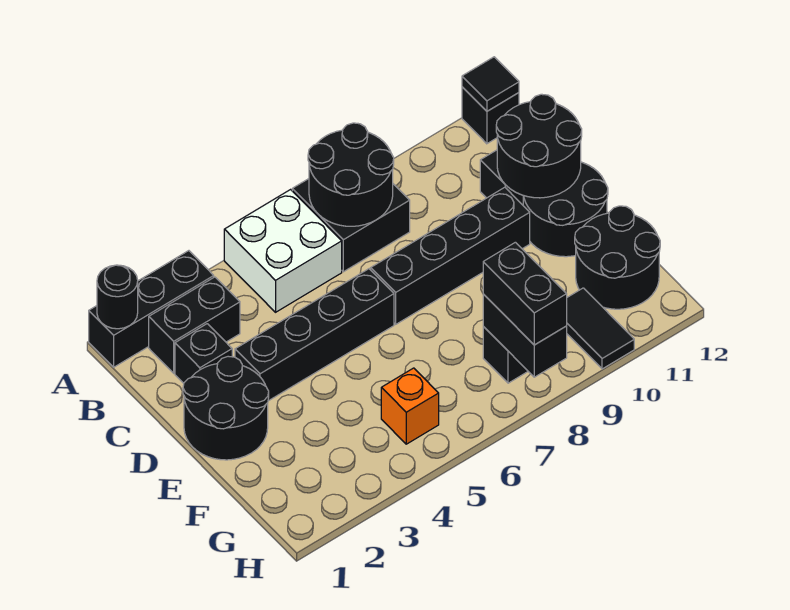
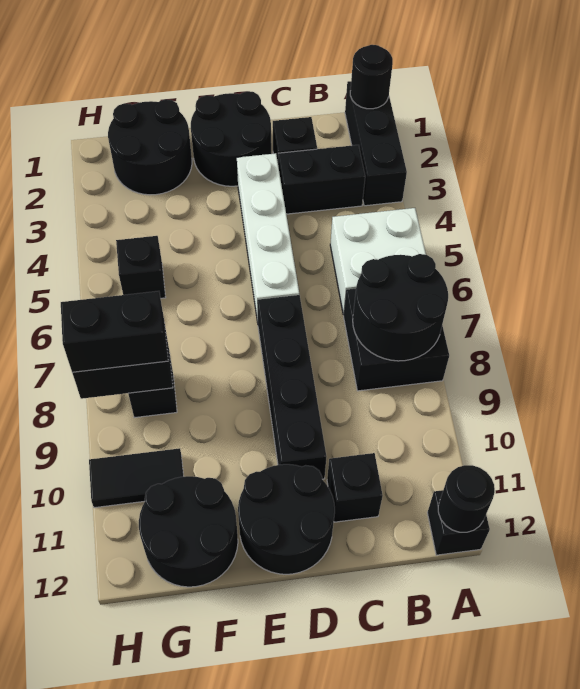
black tile A12 level 2 -> black round brick A12 level 2
black brick B2:B3 level 1 -> black brick B3:C3 level 1
black round brick C11:D12 level 2 -> black round brick F1:G2 level 1
black brick D3:D6 level 1 -> white brick D3:D6 level 1
orange brick G5 level 1 -> black brick G5 level 1

